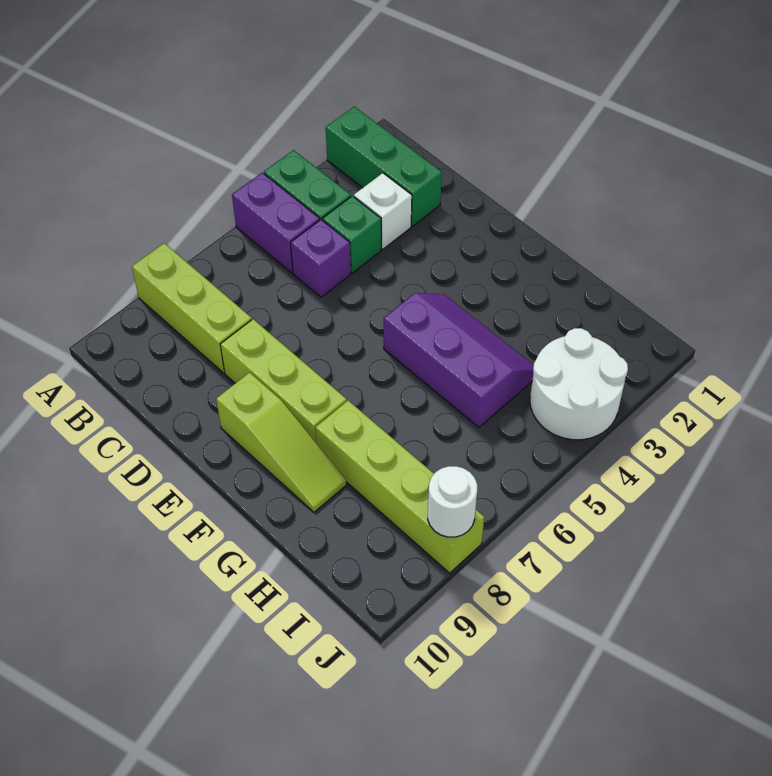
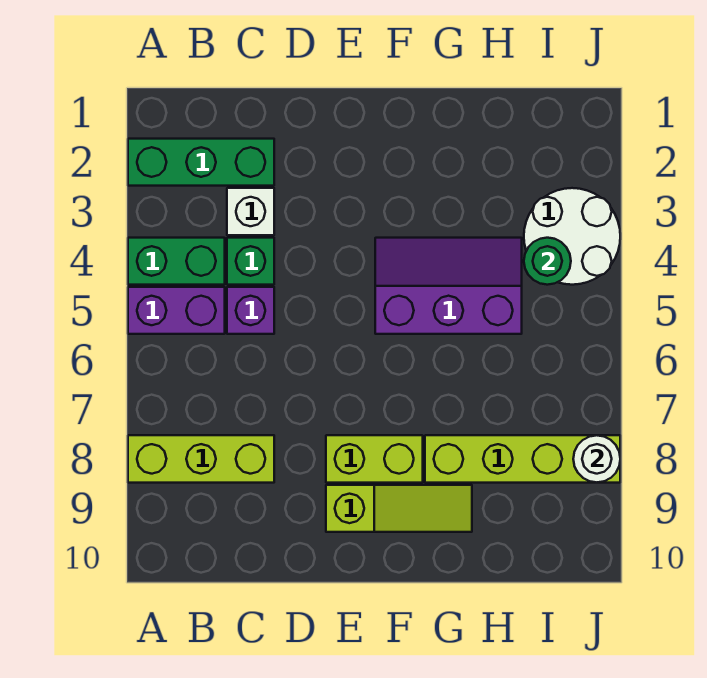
lime brick D8:F8 level 1 -> lime brick E8:F8 level 1
none -> green round brick I4 level 2

